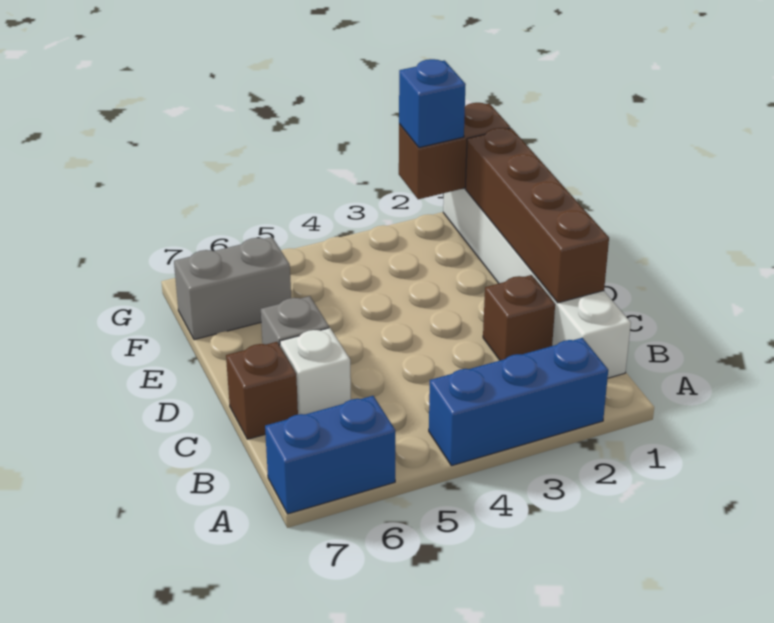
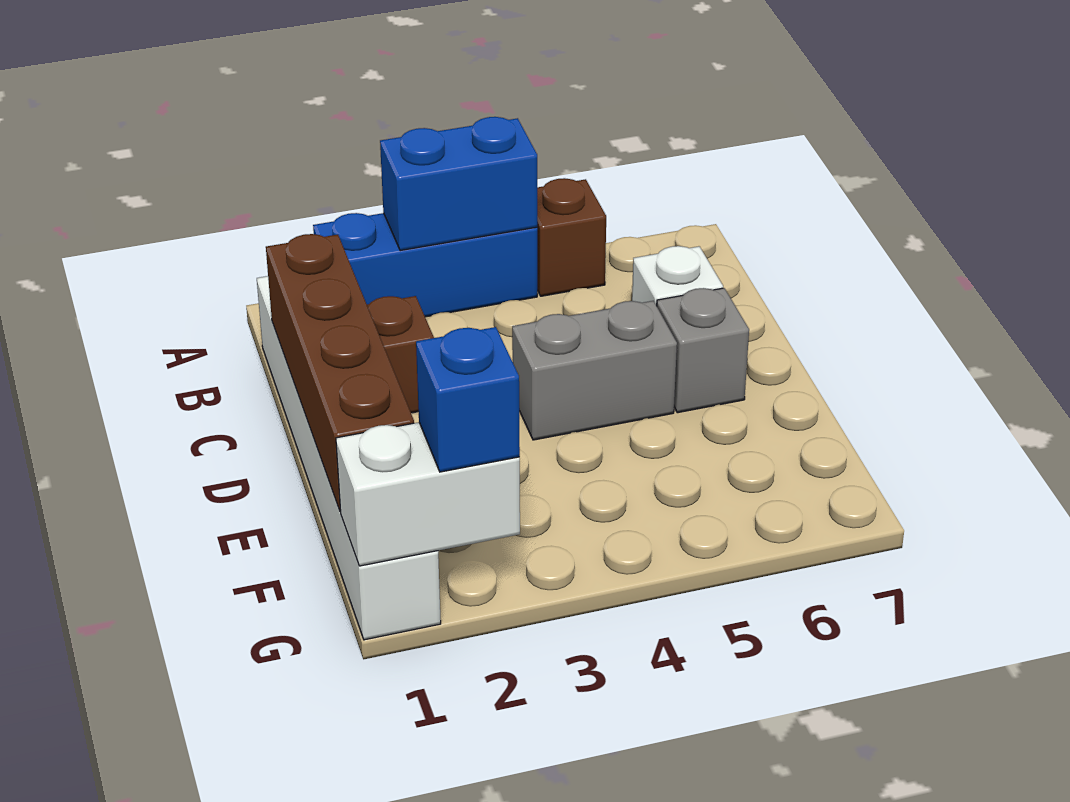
blue brick A6:A7 level 1 -> blue brick A3:A4 level 2
brown brick C7 level 1 -> brown brick A5 level 1
grey brick F6:F7 level 1 -> grey brick D4:D5 level 1
brown brick G1:G2 level 2 -> white brick G1:G2 level 2

